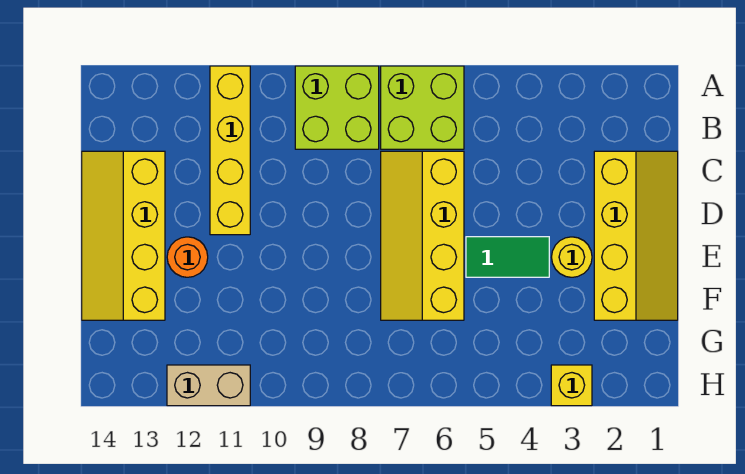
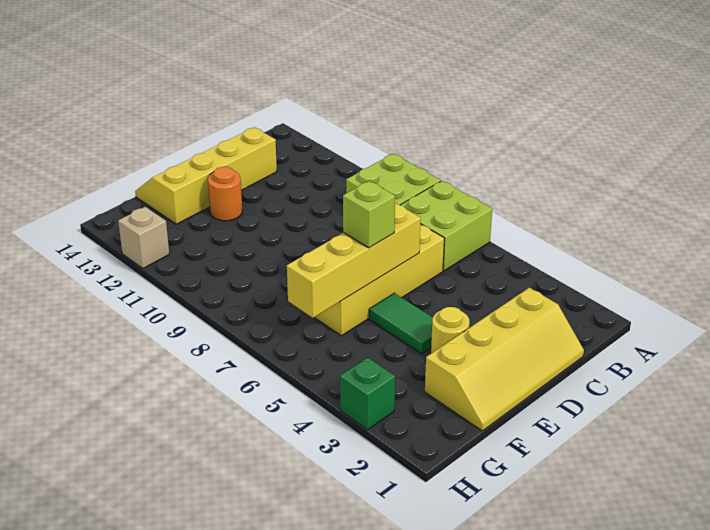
yellow brick A11:D11 level 1 -> yellow brick D6:G6 level 2
none -> lime brick E6 level 3
yellow brick H3 level 1 -> green brick H3 level 1
tan brick H11:H12 level 1 -> tan brick H12 level 1

